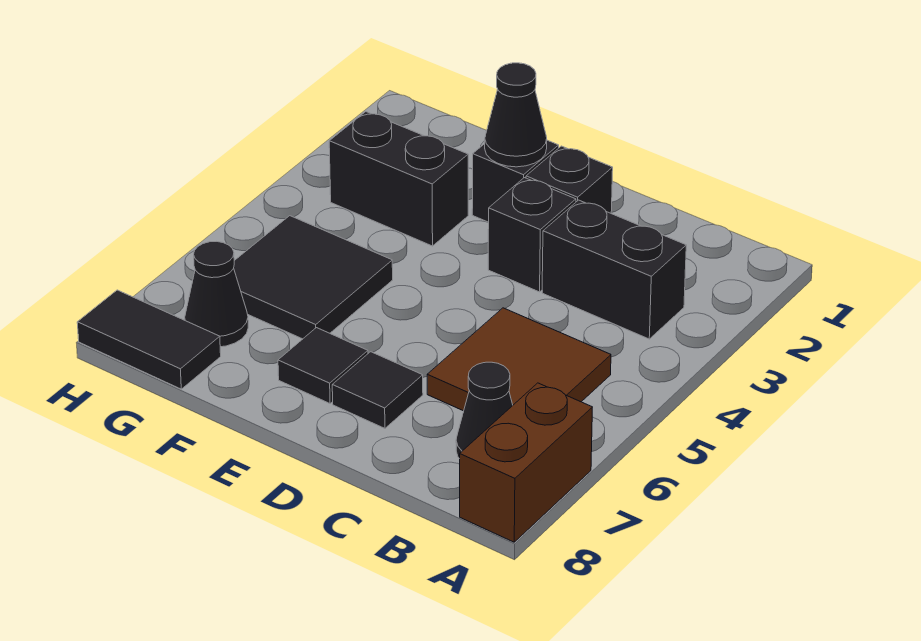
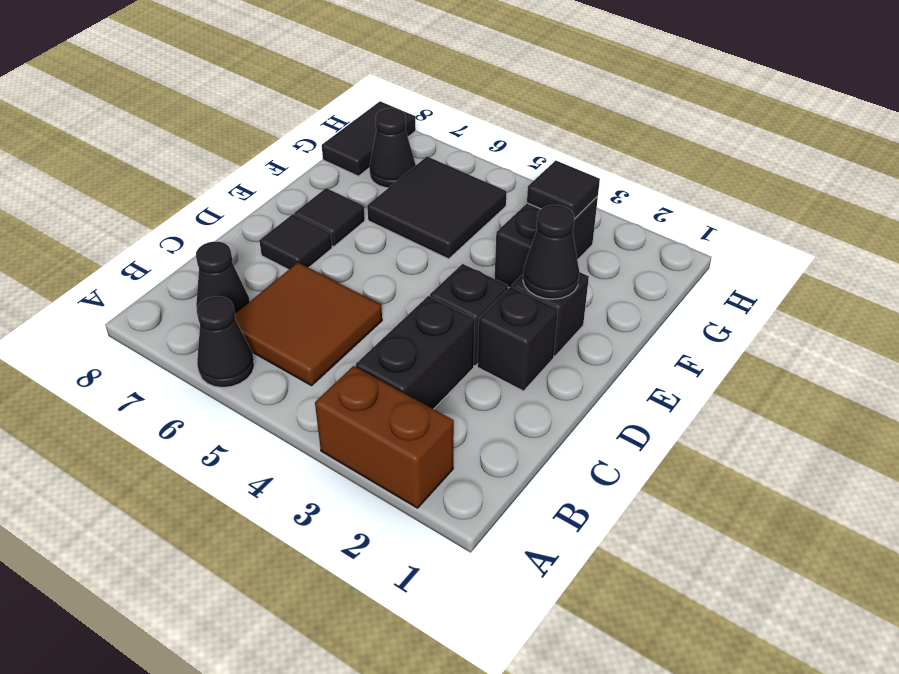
none -> black cone A6 level 1
brown brick A7:A8 level 1 -> brown brick A2:A3 level 1
none -> black tile G3 level 2

